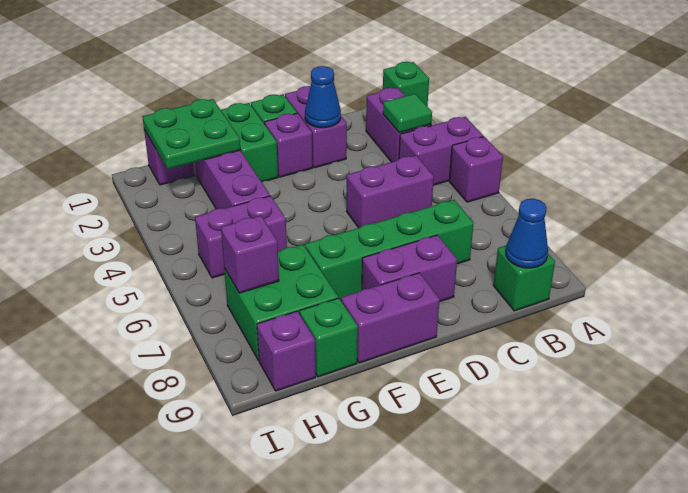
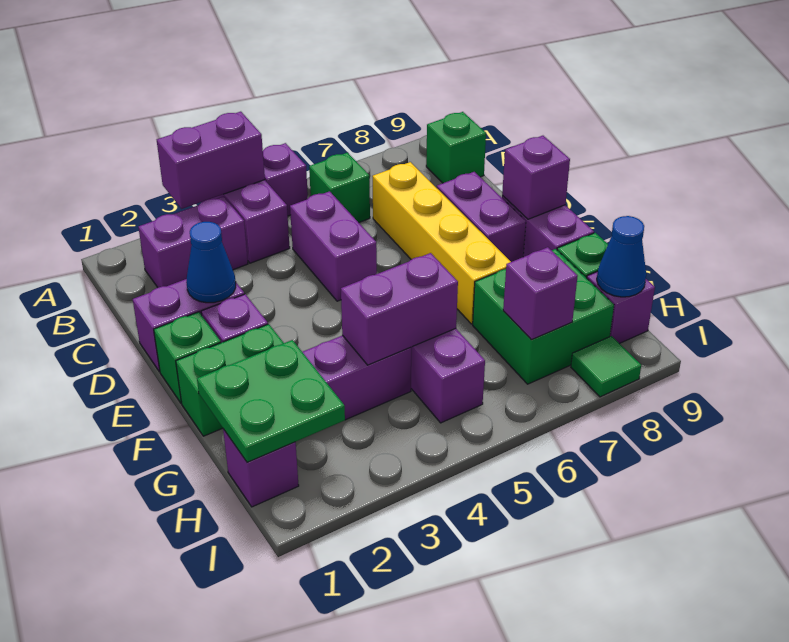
green brick A1 level 1 -> green brick B6 level 1
none -> purple brick A3:A4 level 2
green tile B3 level 2 -> green tile I8 level 1
blue cone B9 level 2 -> blue cone H9 level 2
green brick C7:F7 level 1 -> yellow brick C7:F7 level 1
none -> purple brick E9 level 2
none -> purple brick G4:G5 level 2

